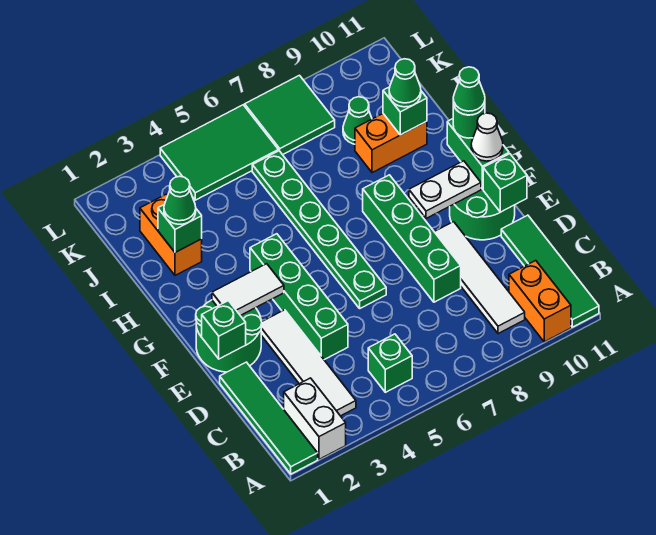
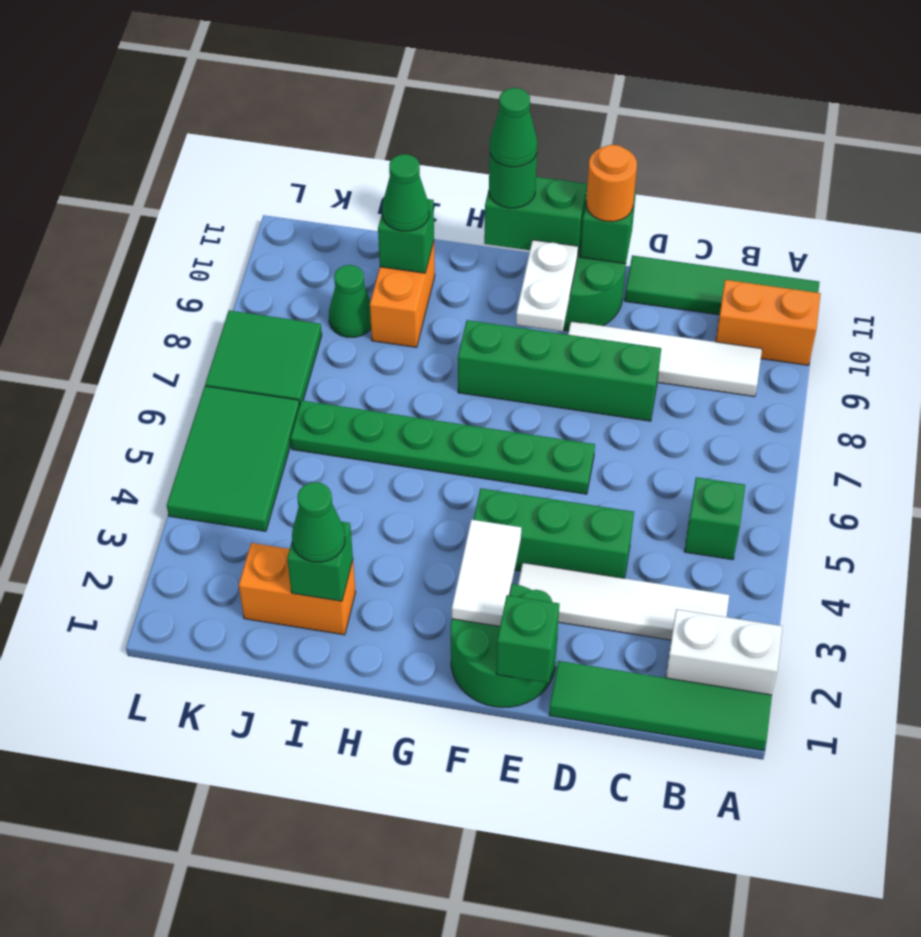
green brick D4:G4 level 1 -> green brick D4:F4 level 1
none -> orange round brick E11 level 3
white cone F11 level 3 -> none

